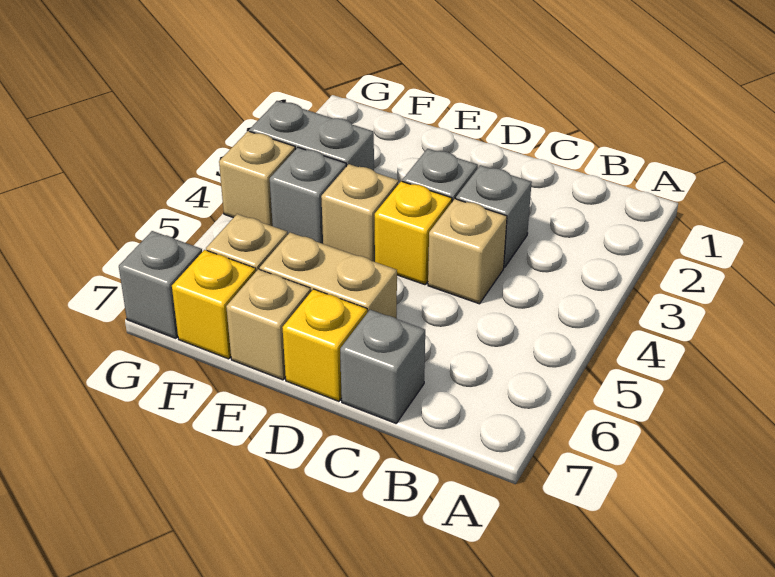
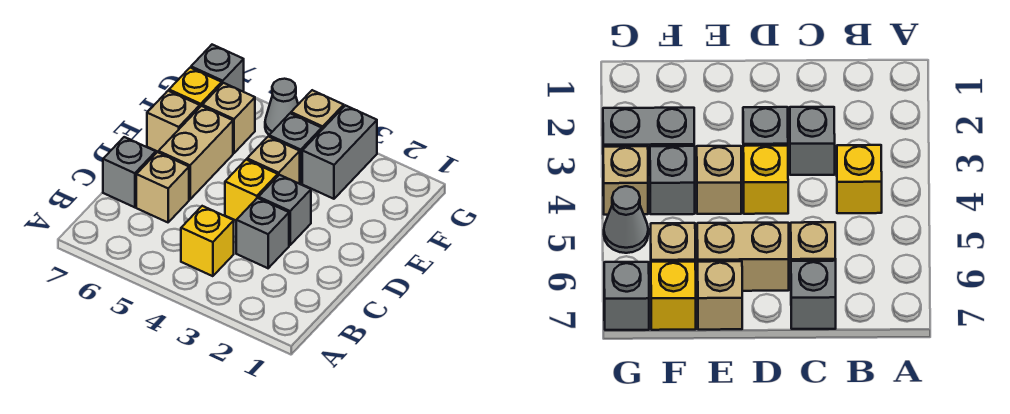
tan brick C4 level 1 -> tan brick C6 level 1
yellow brick D7 level 1 -> yellow brick B4 level 1
none -> grey cone G5 level 1

